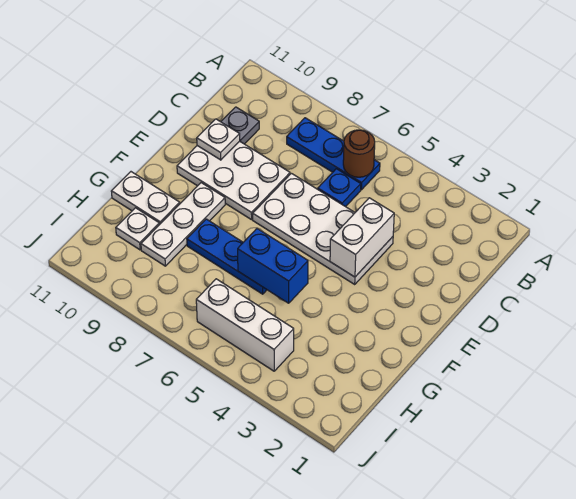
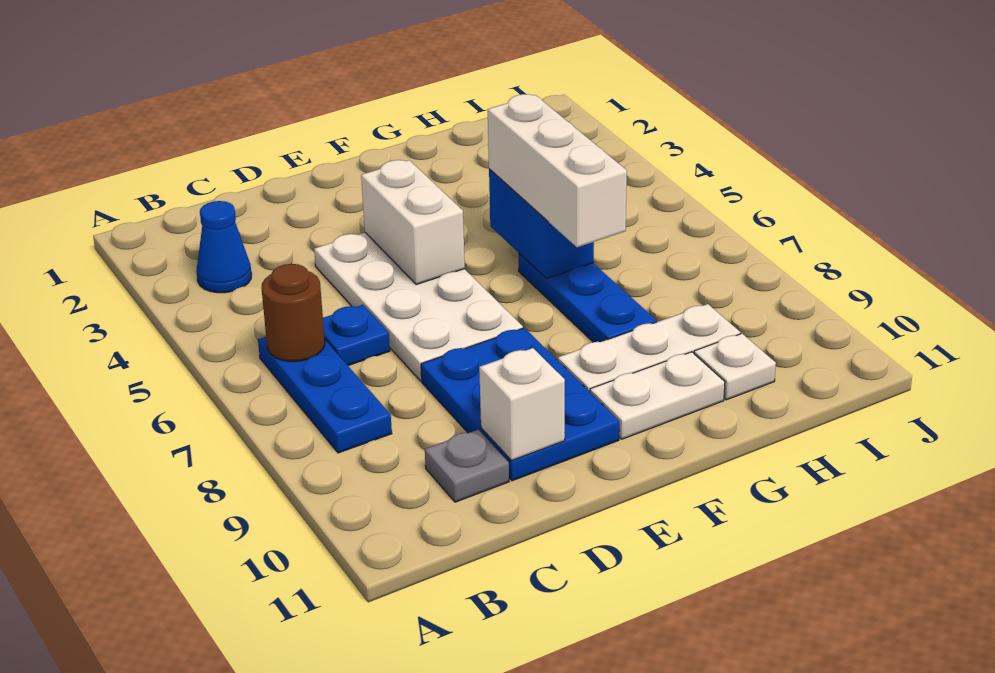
none -> blue cone B3 level 1
white brick D4:E4 level 2 -> white brick E4:E5 level 2
white plate D8:E10 level 1 -> blue plate D8:E10 level 1
white plate D10 level 2 -> white brick D10 level 2
white plate G10:G11 level 1 -> white plate F10:G10 level 1
white brick I4:I6 level 1 -> white brick G5:G7 level 3

